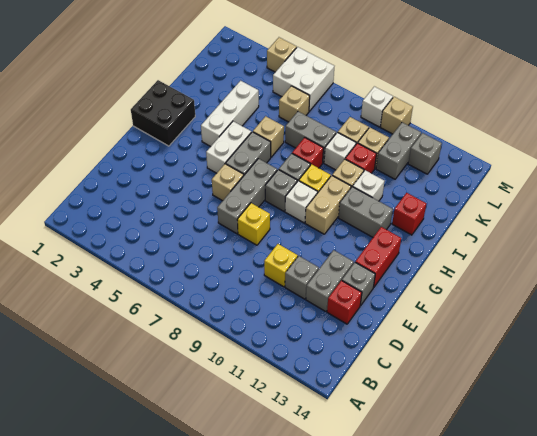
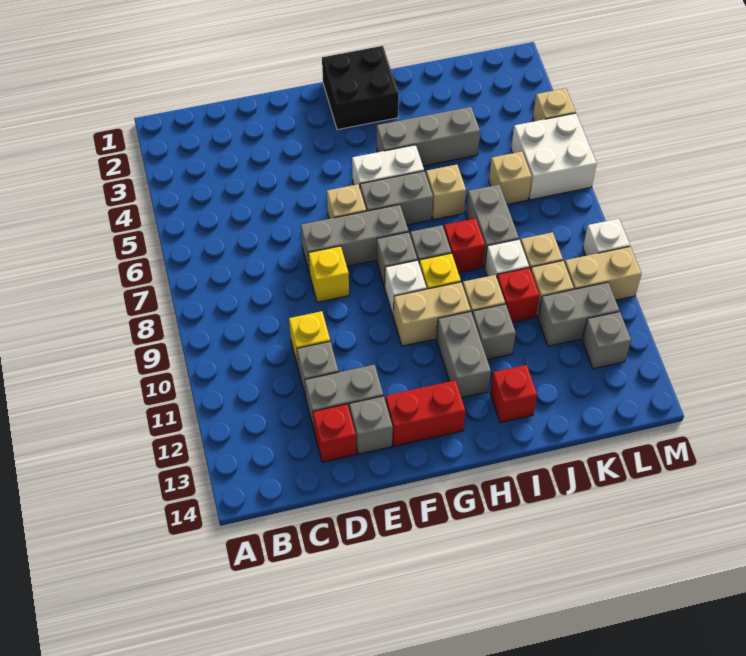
white brick H4:J4 level 1 -> grey brick H4:J4 level 1
white brick I11 level 1 -> grey brick I11 level 1
tan brick M10 level 1 -> tan brick L10:M10 level 1

